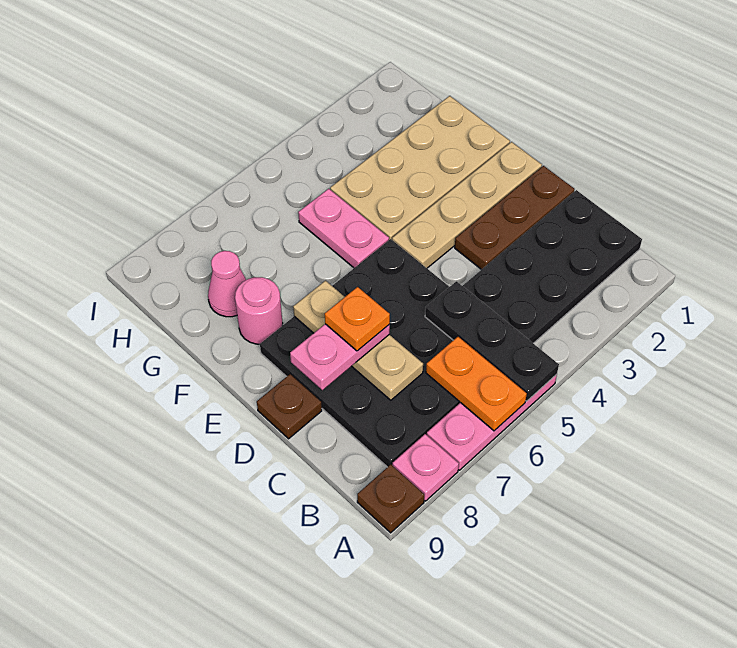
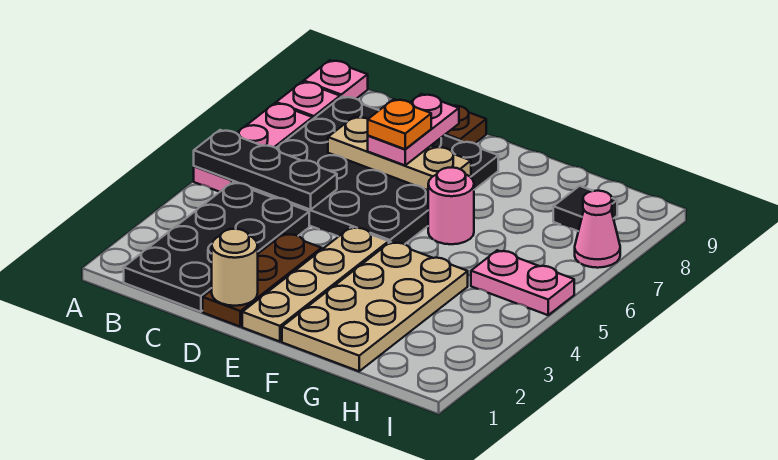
orange plate A6:B6 level 2 -> none
brown plate A9 level 1 -> pink plate A9 level 1
none -> tan round brick D1 level 2
pink plate F5:G5 level 1 -> pink plate H5:I5 level 1
pink round brick F8 level 1 -> pink round brick F6 level 1
pink cone G8 level 1 -> pink cone I7 level 1
none -> black tile H8 level 1

